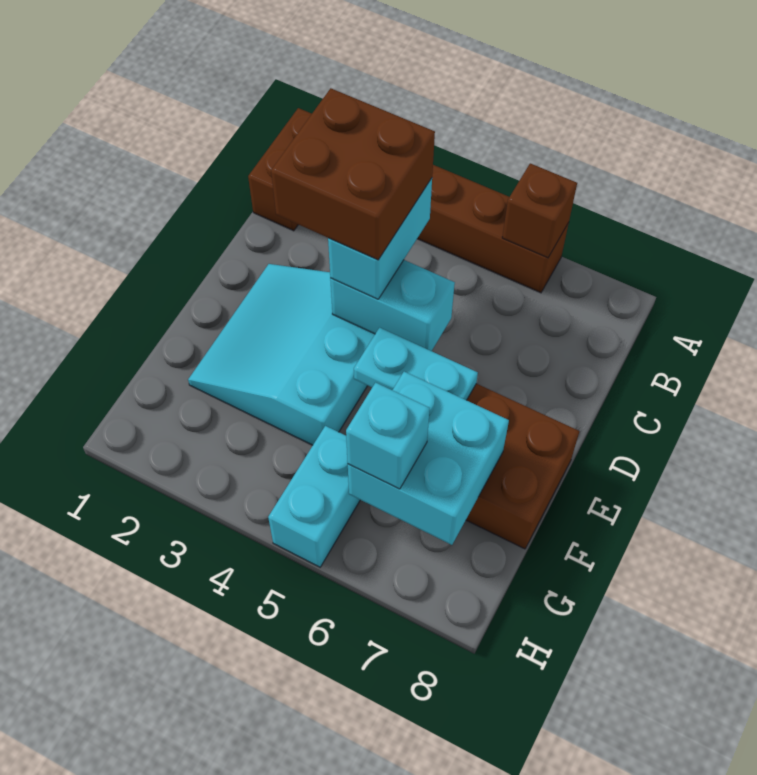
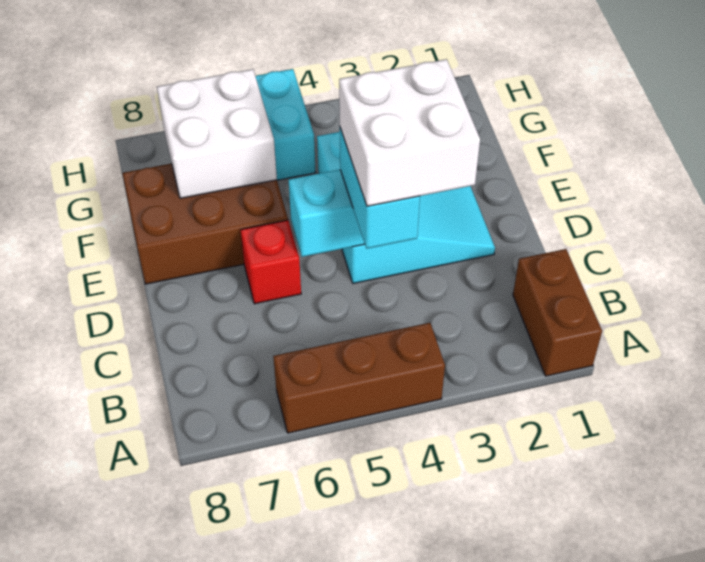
brown brick A6 level 2 -> none
brown brick C3:D4 level 4 -> white brick C3:D4 level 4
none -> red brick D6 level 1
cyan plate E5:E6 level 2 -> none
cyan brick F6:G7 level 2 -> white brick F6:G7 level 2
cyan brick G6 level 3 -> none

